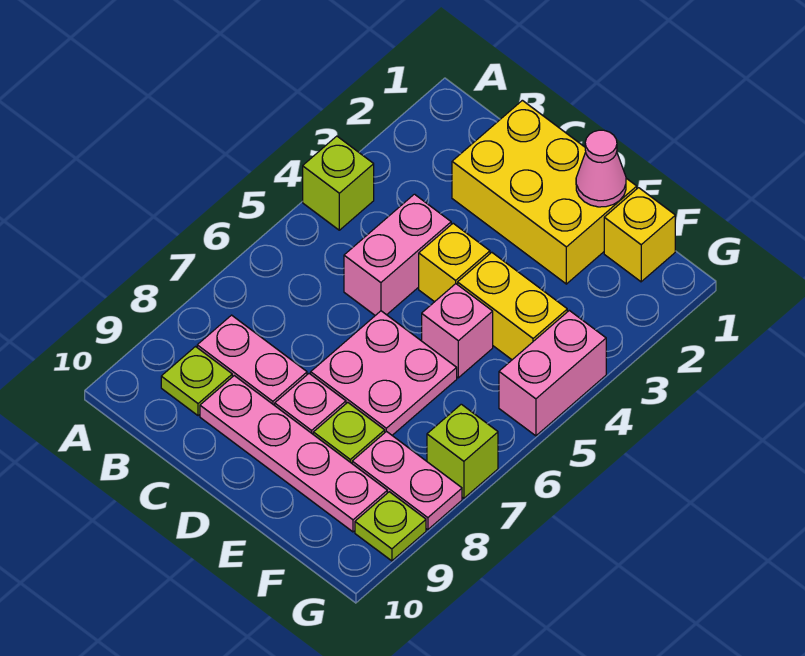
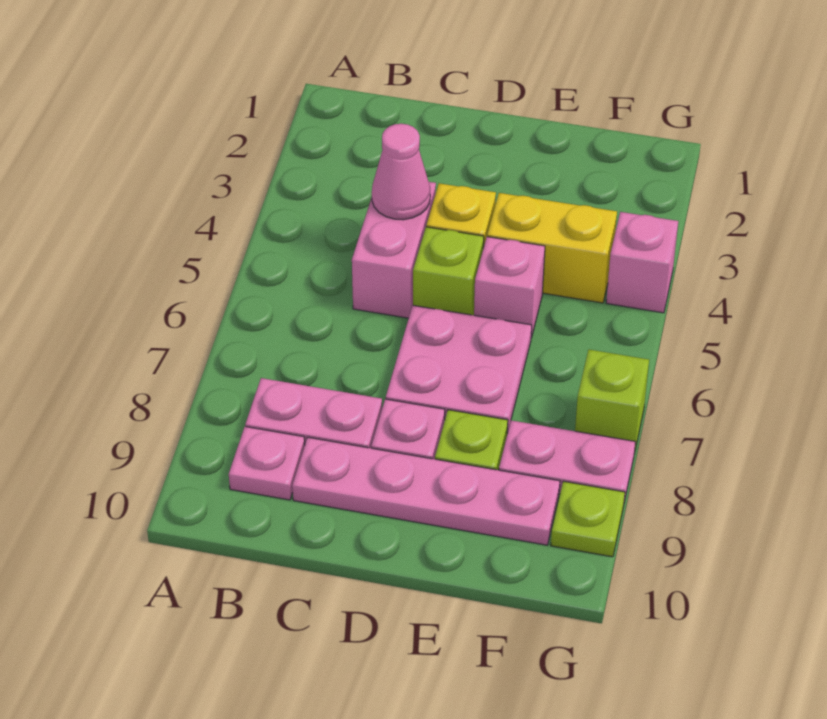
lime brick A4 level 1 -> lime brick D5 level 1
lime plate B9 level 1 -> pink plate B9 level 1
yellow brick C1:E2 level 1 -> none
pink cone E1 level 2 -> pink cone C4 level 2
yellow brick F1 level 1 -> none
pink brick G4:G5 level 1 -> pink brick G4 level 1

